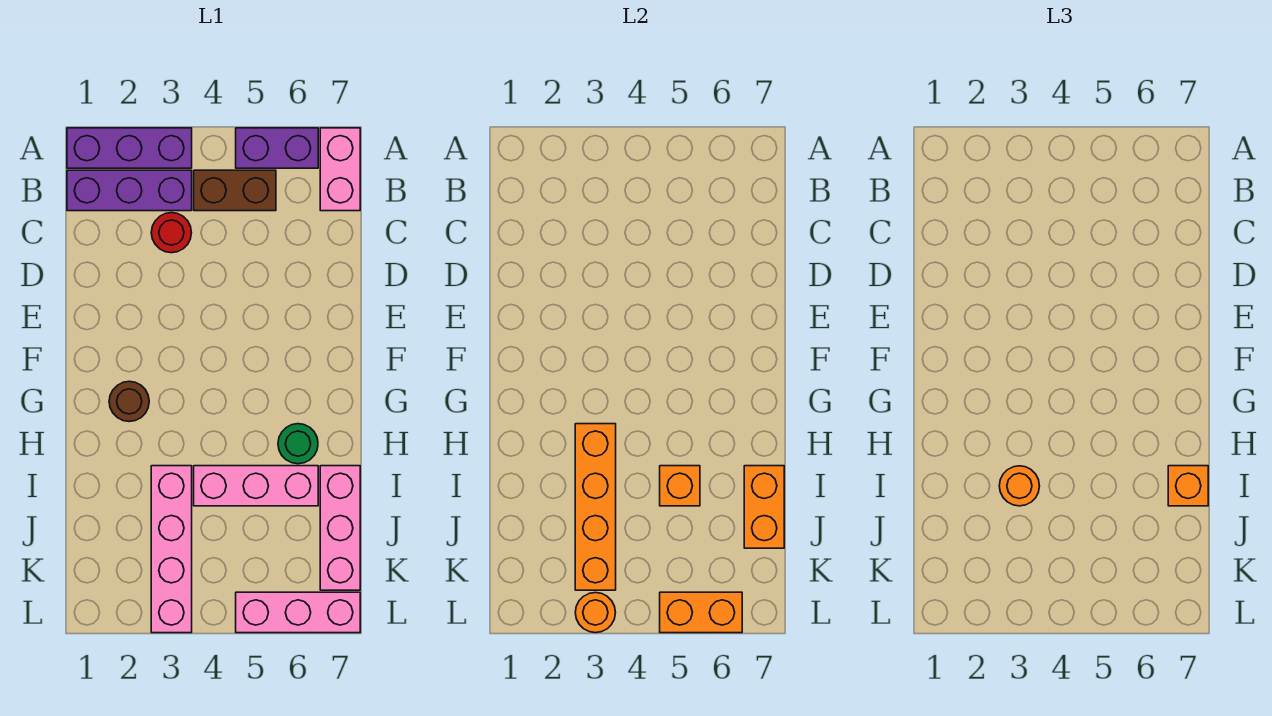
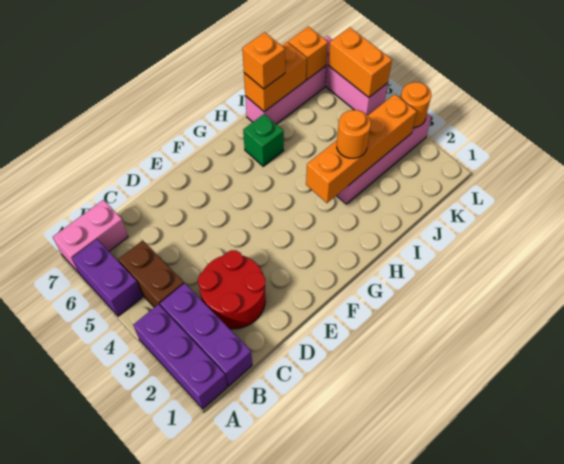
red round brick C3 level 1 -> red round brick C2:D3 level 1
brown round brick G2 level 1 -> none
green round brick H6 level 1 -> green brick H6 level 1
pink brick I4:I6 level 1 -> none
orange brick I5 level 2 -> orange brick K7 level 2

